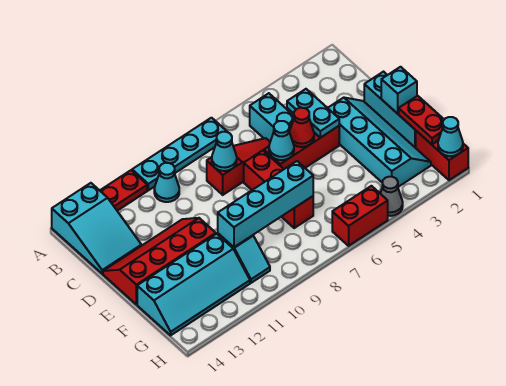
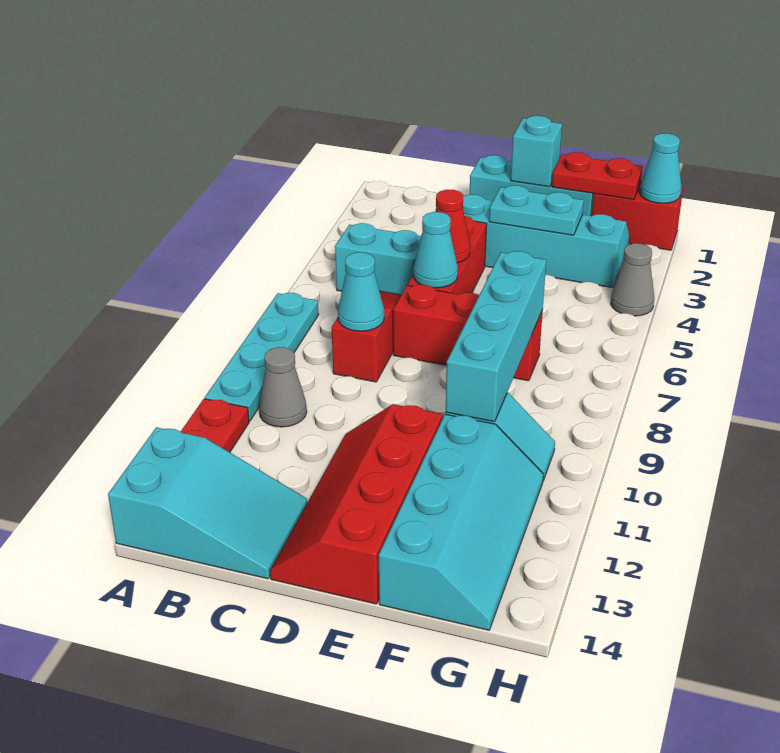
cyan cone B10 level 1 -> grey cone B10 level 1
cyan plate C4:D4 level 2 -> cyan plate E3:F3 level 2
red brick H5:H6 level 1 -> none

